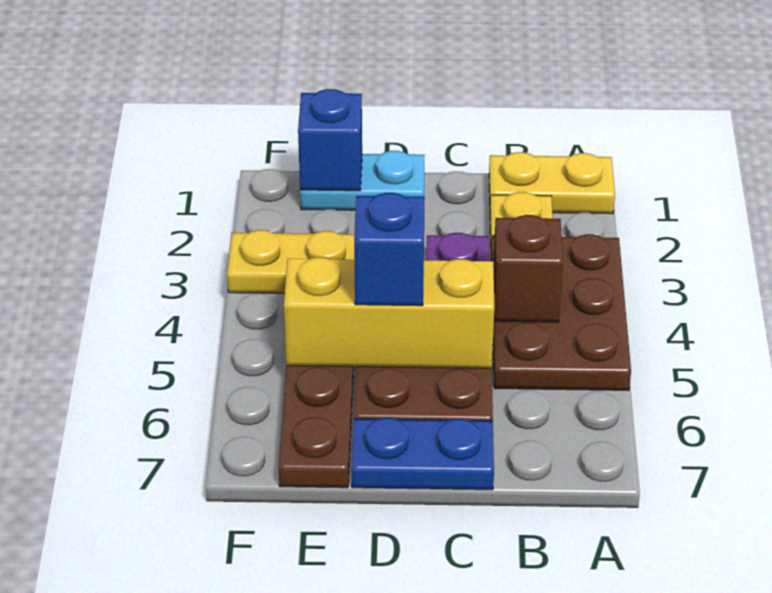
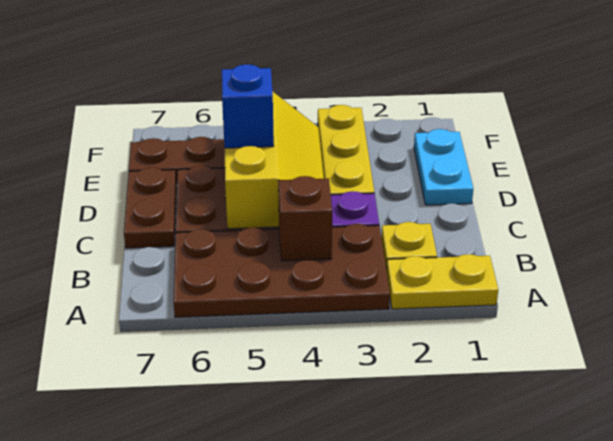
yellow plate A1:B1 level 1 -> yellow plate A1:A2 level 1
brown plate A3:B5 level 1 -> brown plate A3:B6 level 1
blue plate C7:D7 level 1 -> brown plate C7:D7 level 1
blue brick E1 level 2 -> none

